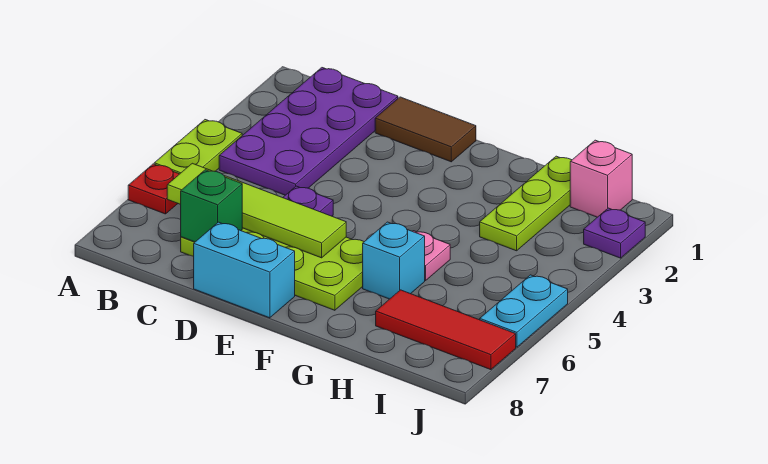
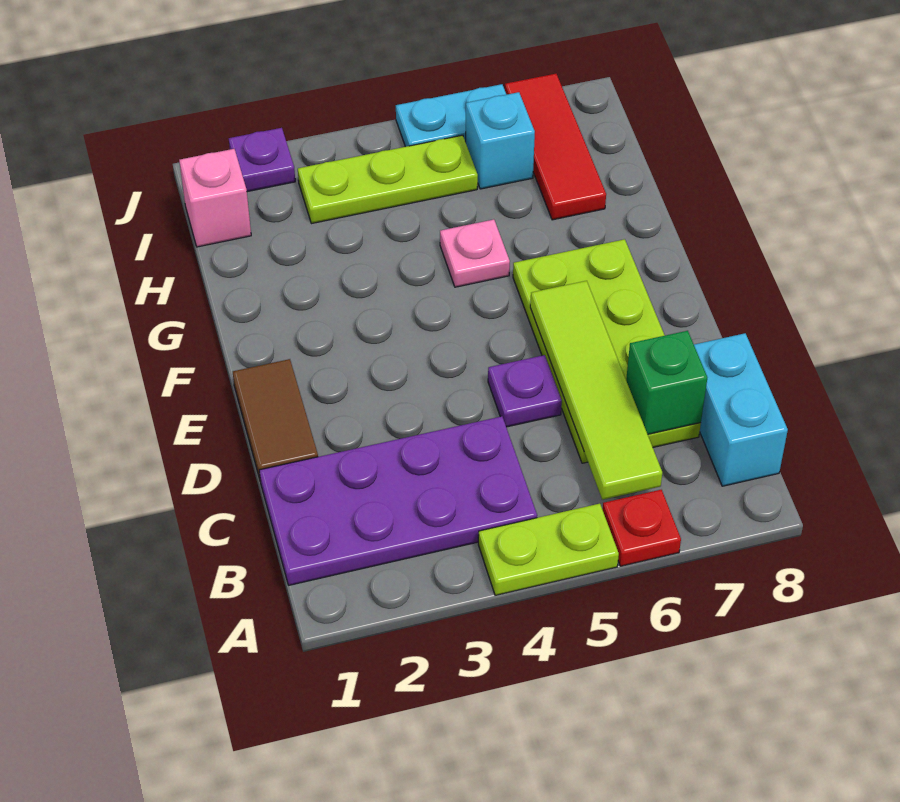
cyan brick D8:E8 level 1 -> cyan brick B8:C8 level 1
cyan brick G6 level 1 -> cyan brick I6 level 1
lime plate H1:H3 level 1 -> lime plate I3:I5 level 1

